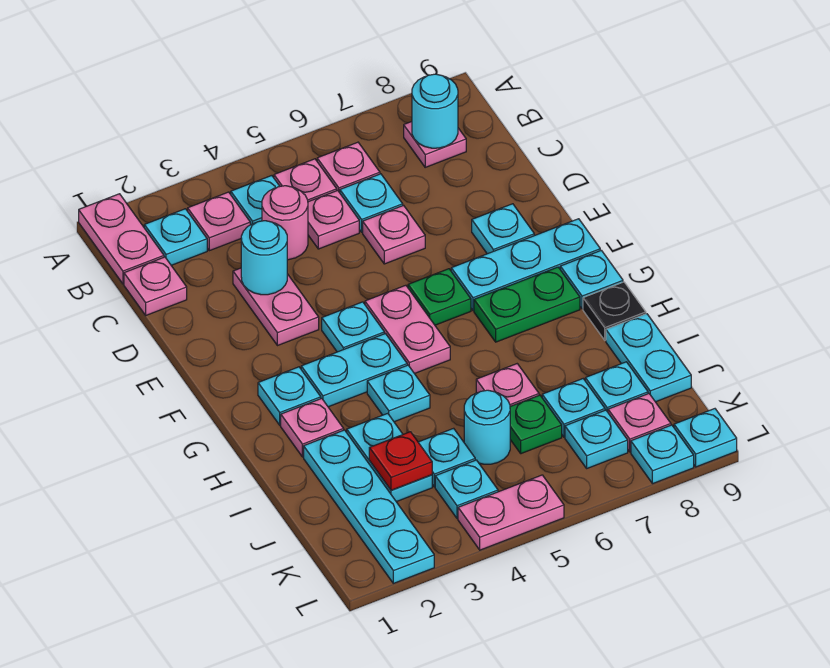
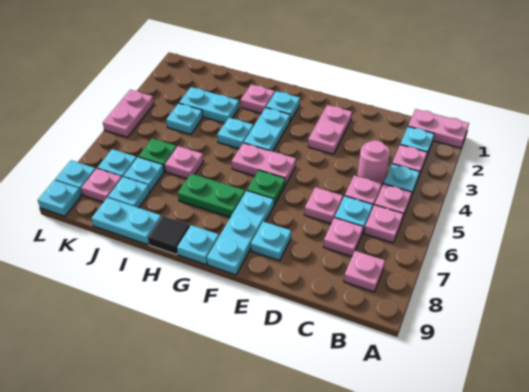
cyan round brick B8 level 2 -> none
pink plate C1 level 1 -> pink plate C7 level 1
pink plate D3:E3 level 1 -> pink plate E2:E3 level 1
cyan round brick D3 level 2 -> none
cyan plate F4 level 1 -> none
green plate G7:G8 level 1 -> green plate G7:H7 level 1
black plate H9 level 1 -> black tile H9 level 1
cyan plate I2:L2 level 1 -> none
red plate J3 level 2 -> none
cyan round brick J5 level 1 -> none
cyan plate K4 level 1 -> none

